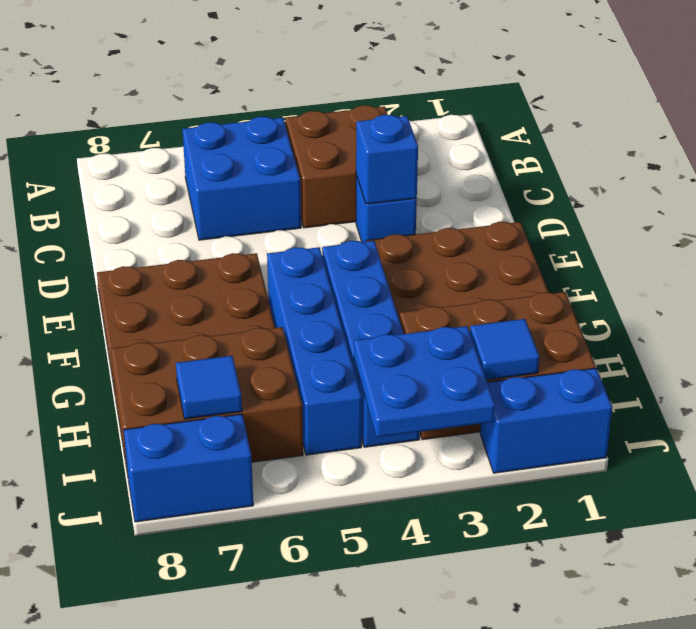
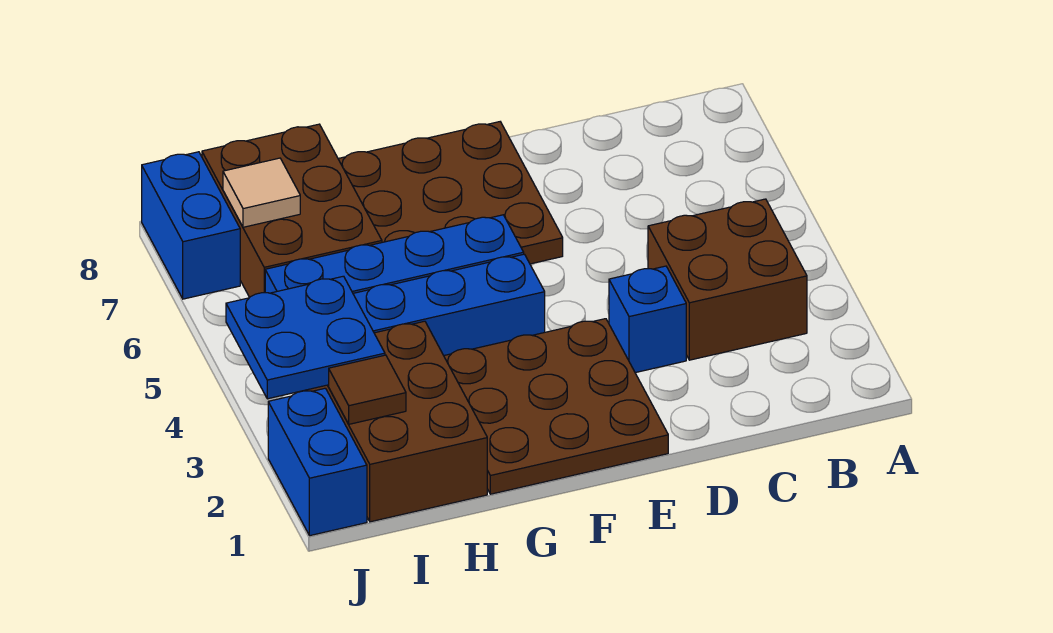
blue brick B5:C6 level 1 -> none
blue brick D3 level 2 -> none
blue tile I2 level 2 -> brown tile I2 level 2
blue tile I7 level 2 -> tan tile I7 level 2

